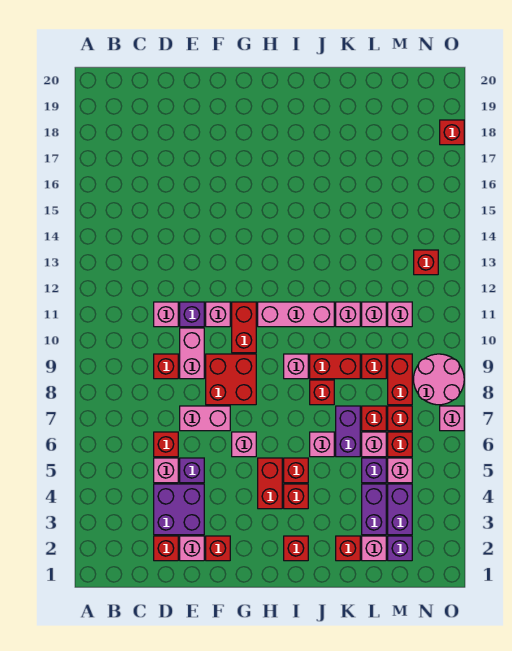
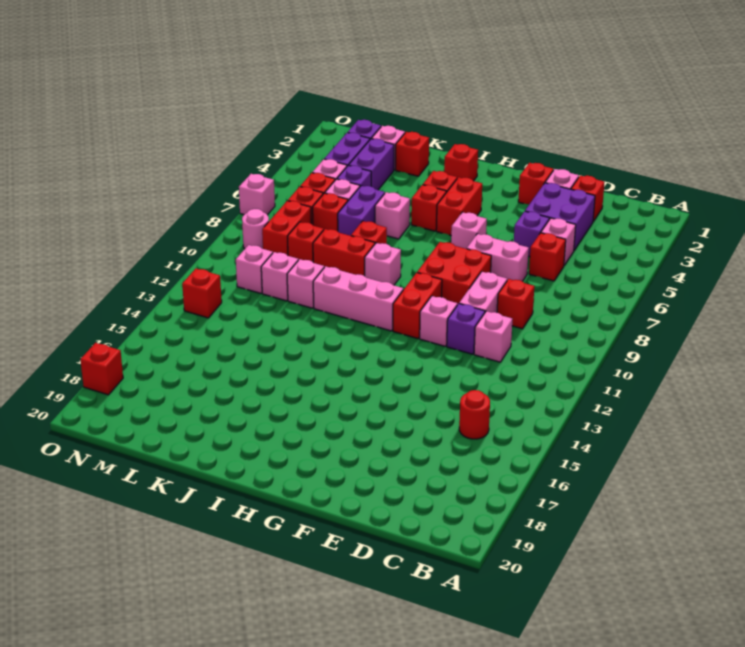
none -> red round brick C15 level 1
pink round brick N8:O9 level 1 -> pink round brick N9 level 1

